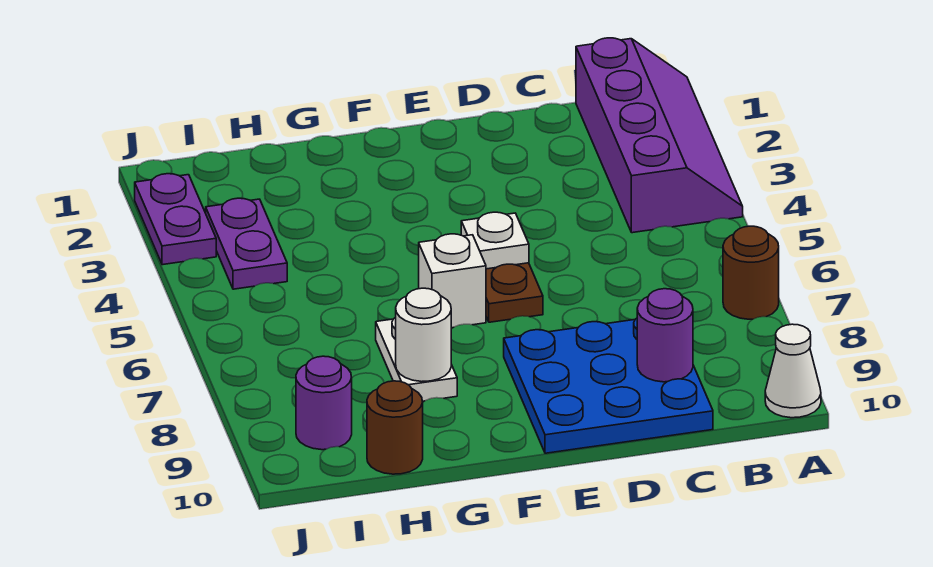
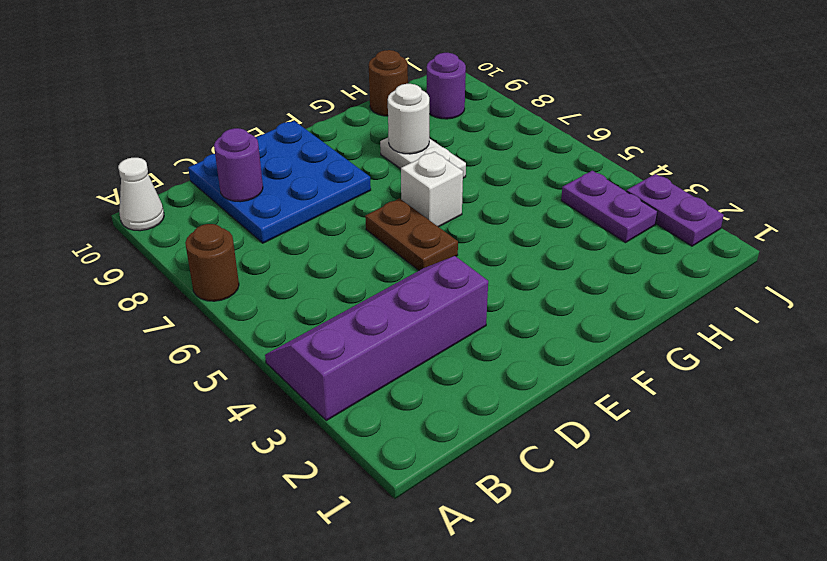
purple slope A1:B4 level 1 top B -> purple slope A3:D4 level 1 top 3
white plate E5 level 2 -> none

